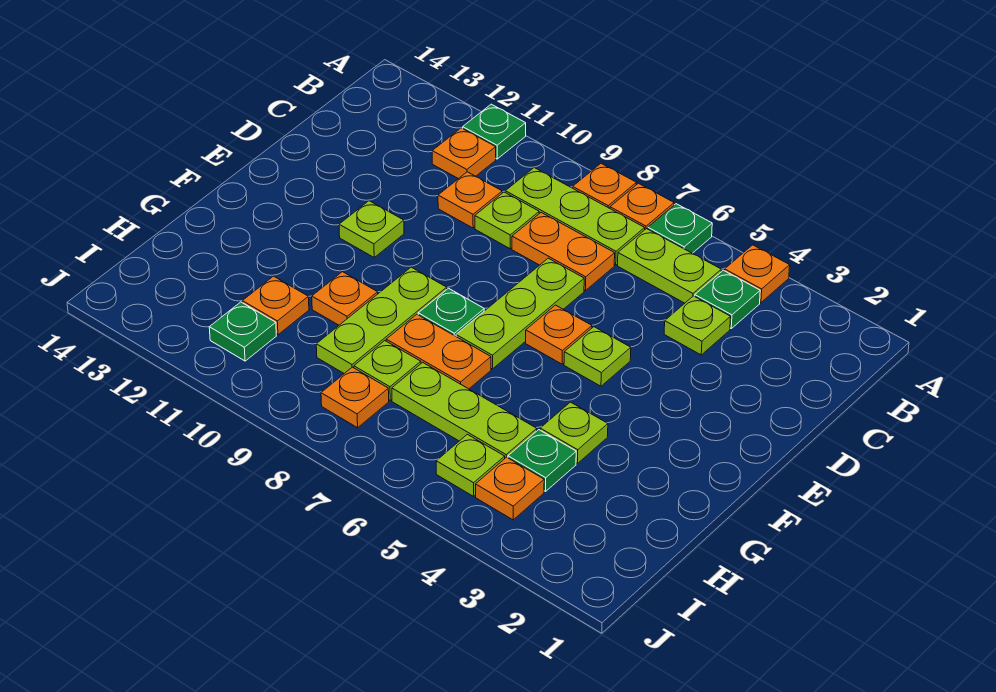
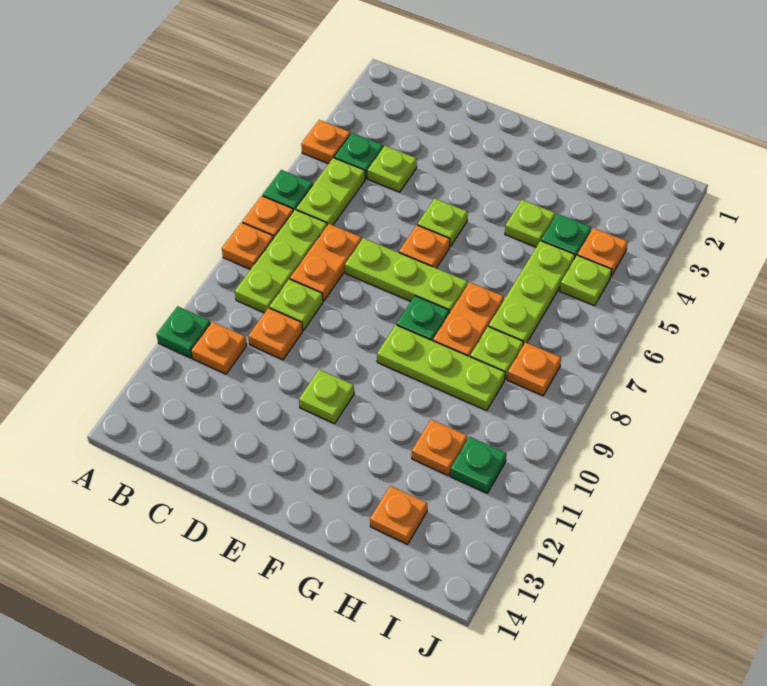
orange plate G10 level 1 -> orange plate H13 level 1

